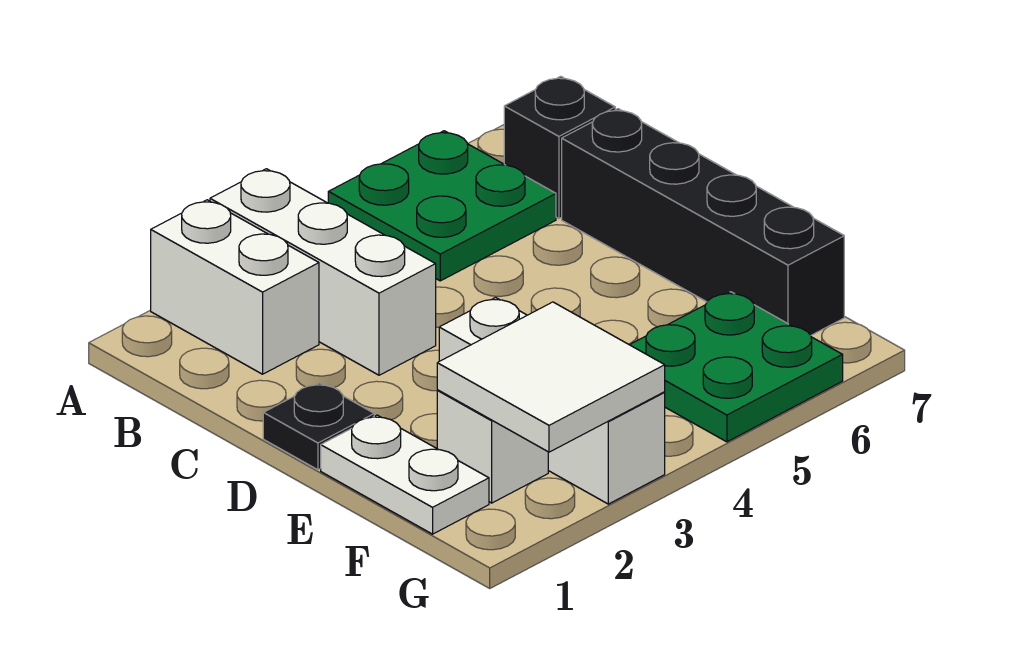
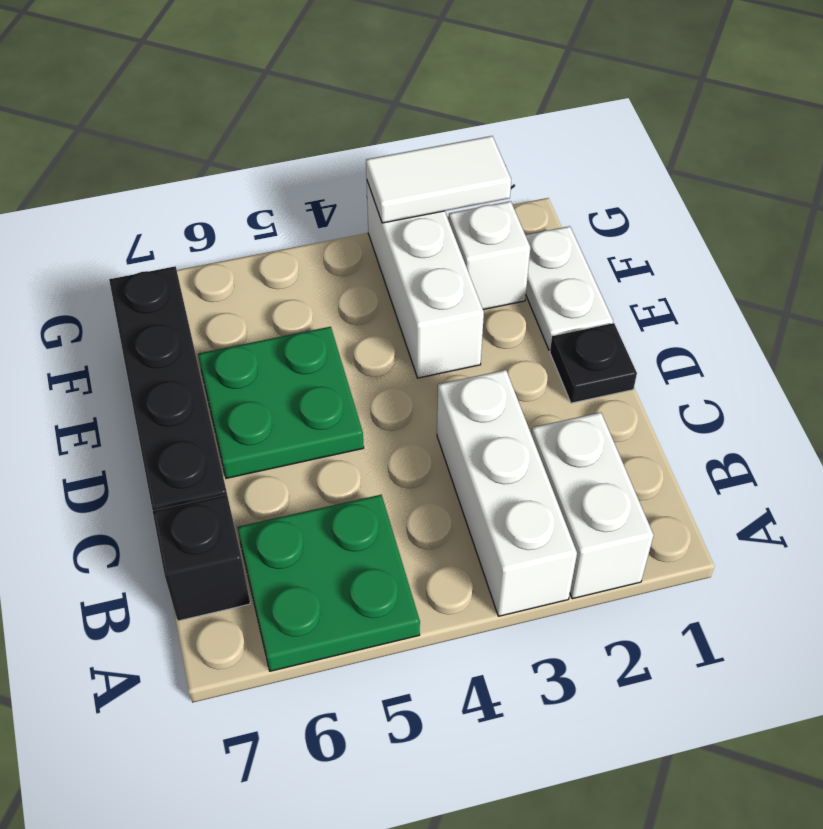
white tile F2:G3 level 2 -> white tile G2:G3 level 2
green plate F5:G6 level 1 -> green plate D5:E6 level 1

